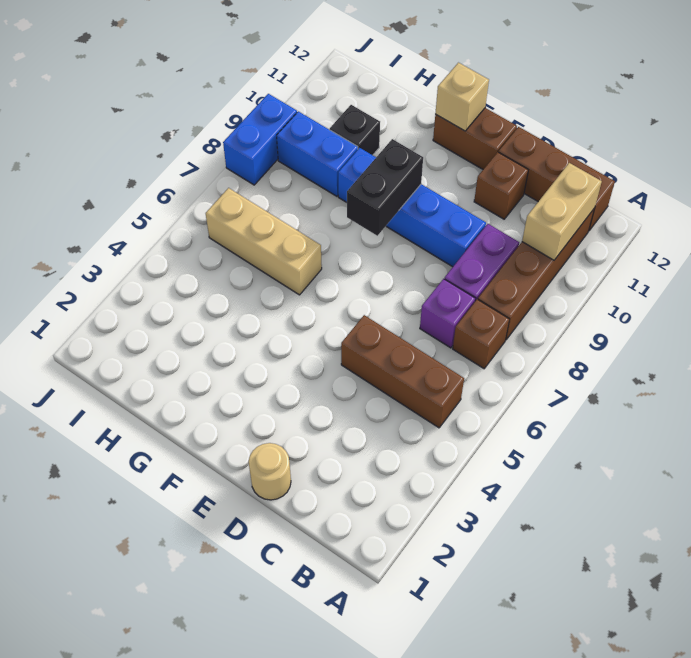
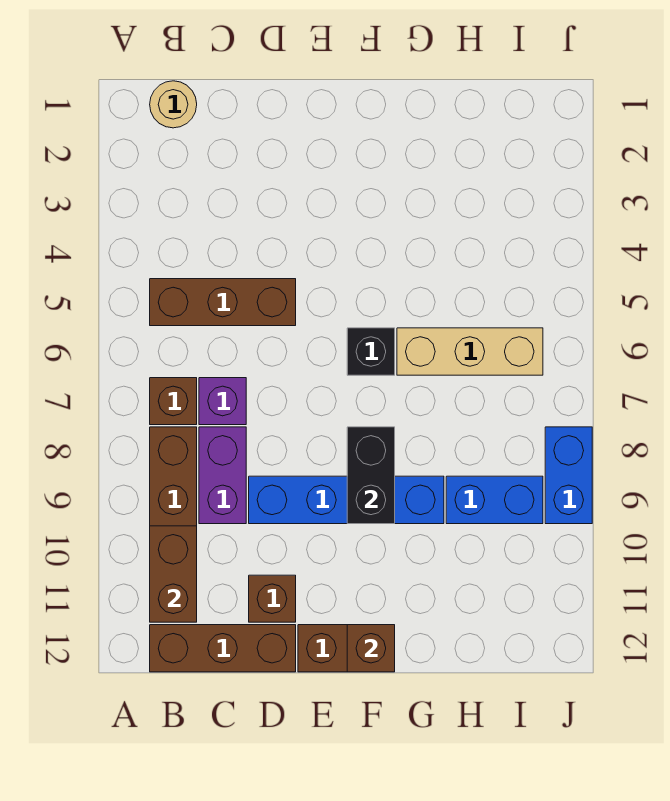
tan brick B10:B11 level 2 -> brown brick B10:B11 level 2
tan round brick D1 level 1 -> tan round brick B1 level 1
tan brick F12 level 2 -> brown brick F12 level 2
black brick H10 level 1 -> black brick F6 level 1

